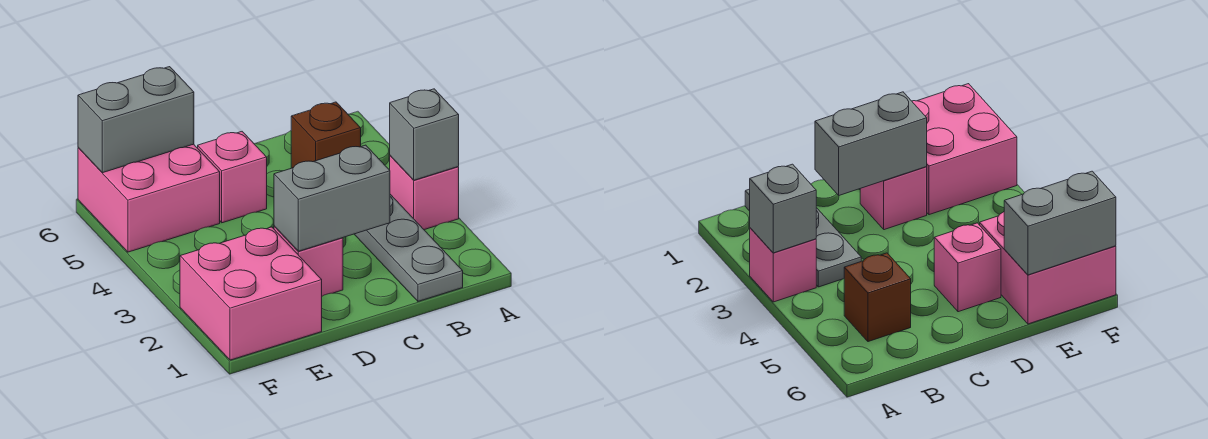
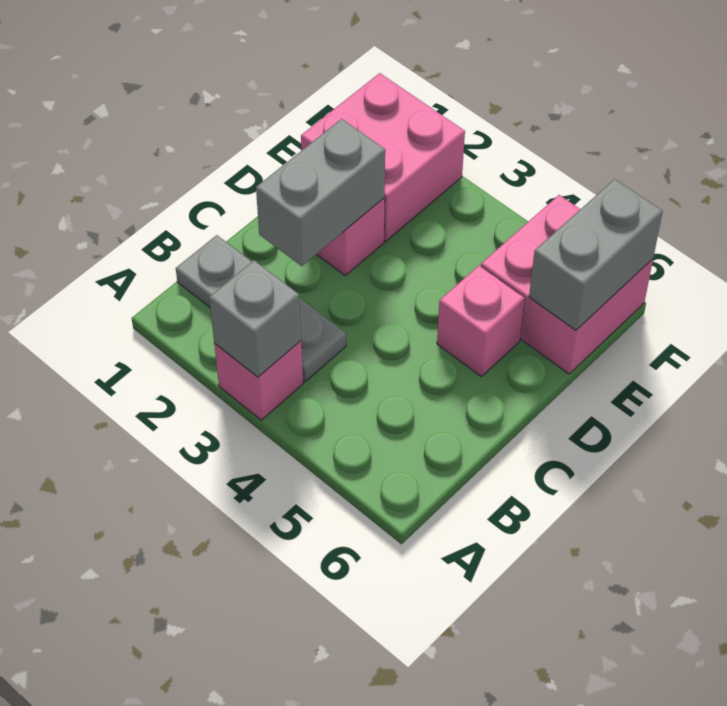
brown brick B5 level 1 -> none

